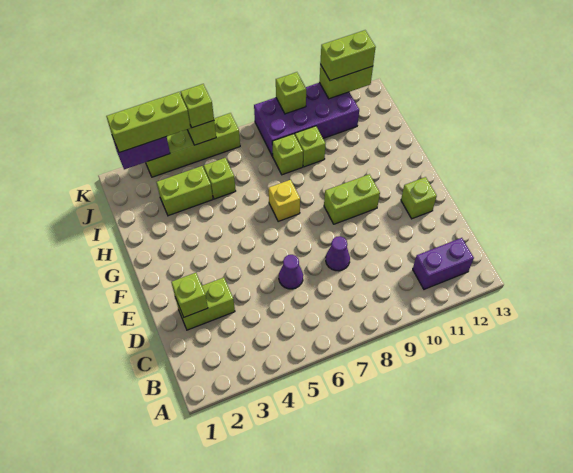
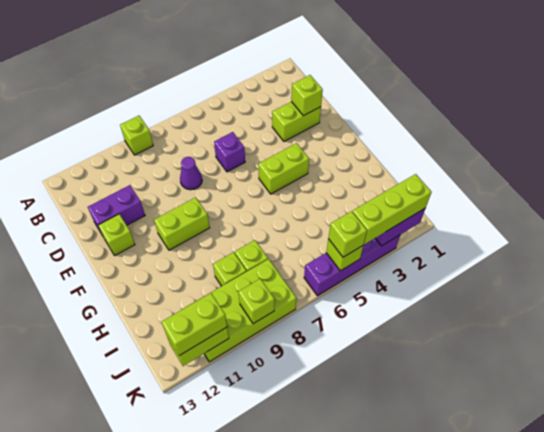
purple brick B11:B12 level 1 -> purple brick D11:D12 level 1
purple cone D6 level 1 -> purple brick D6 level 1
yellow brick G7 level 1 -> none
lime brick I3:I4 level 1 -> lime brick F4:F5 level 1
lime brick I5 level 1 -> lime brick A9 level 1
purple brick J8:K11 level 1 -> lime brick J8:K11 level 1
lime brick K3:K6 level 1 -> purple brick K3:K6 level 1

